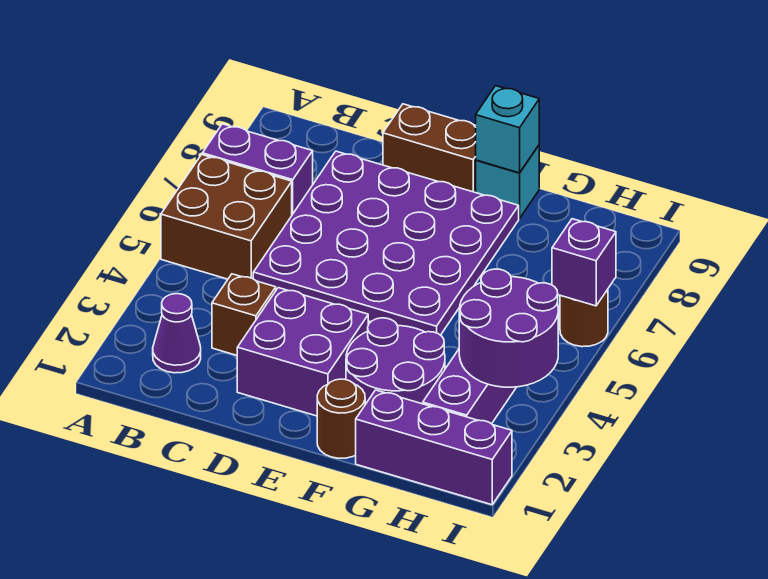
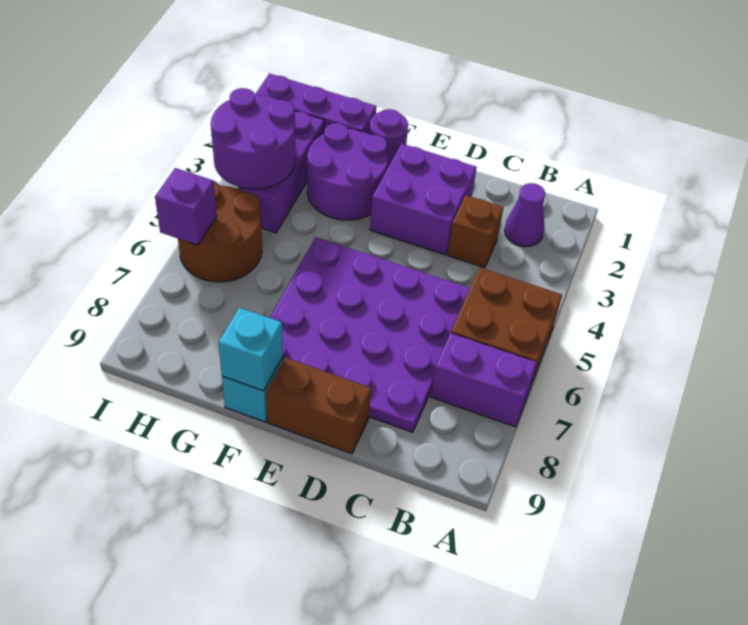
brown round brick F1 level 1 -> purple round brick F1 level 1
brown round brick I6 level 1 -> brown round brick H5:I6 level 1

